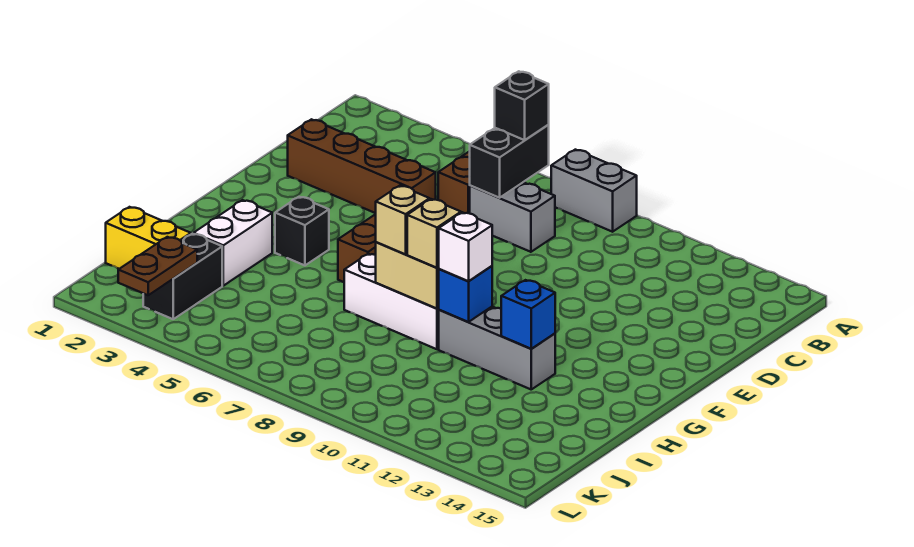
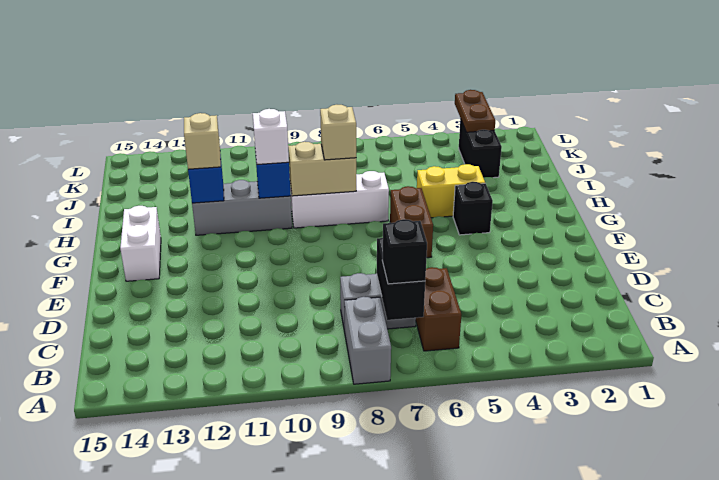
grey brick A8:A9 level 1 -> grey brick A8:B8 level 1
brown brick D2:D5 level 1 -> none
white brick H3:I3 level 1 -> white brick F14:G14 level 1
tan brick H9 level 3 -> tan brick H12 level 3
yellow brick J1:J2 level 1 -> yellow brick H4:H5 level 1

